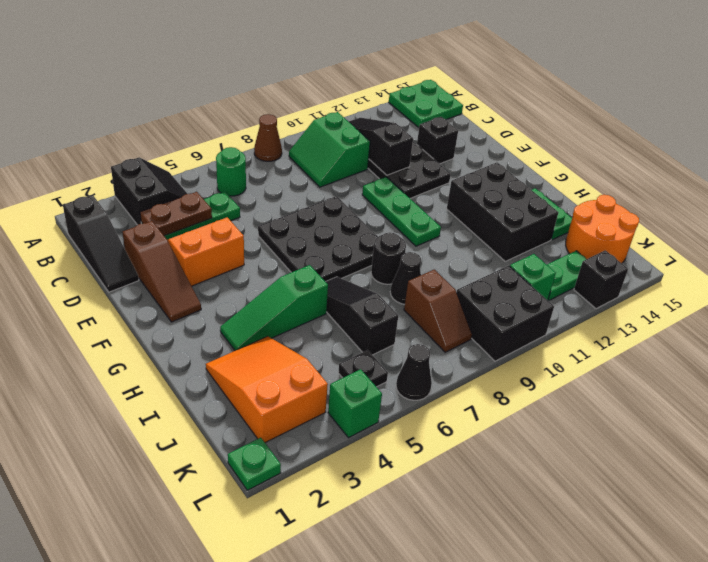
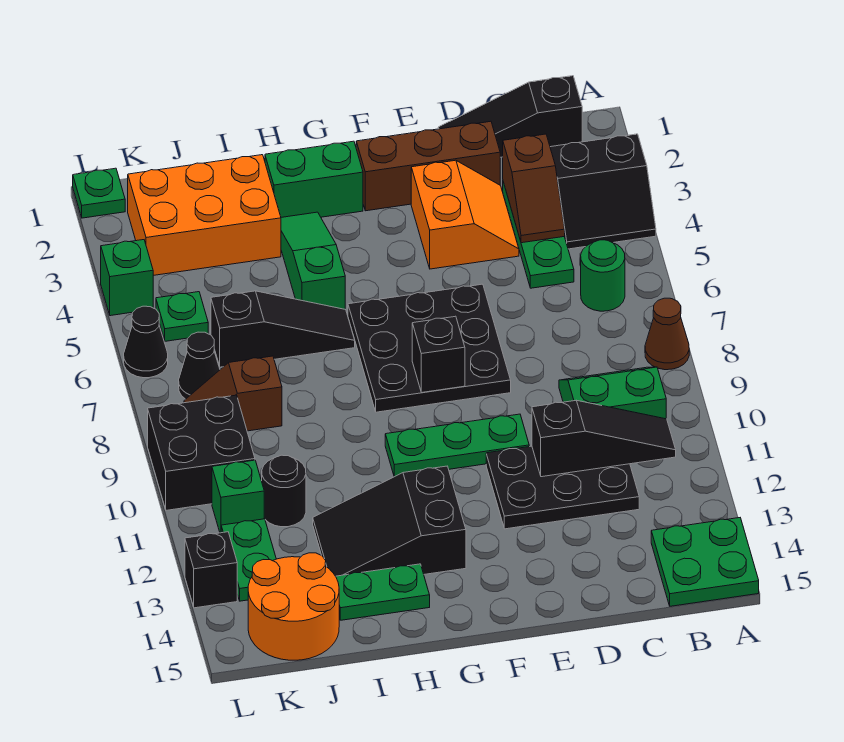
brown plate C3:C4 level 2 -> brown slope C3:C4 level 2 top 3
brown slope D2:F2 level 1 top D -> brown brick D2:F2 level 1
black brick D13 level 1 -> black brick F8 level 2
none -> green brick G2:H2 level 1
black brick G12:I13 level 1 -> black slope G12:I13 level 1 top G
black round brick H8 level 1 -> black round brick J11 level 1
orange slope I2:K3 level 1 top K -> orange brick I2:K3 level 1
black cone I8 level 1 -> black cone K7 level 1
black plate K5 level 1 -> green plate K5 level 1

